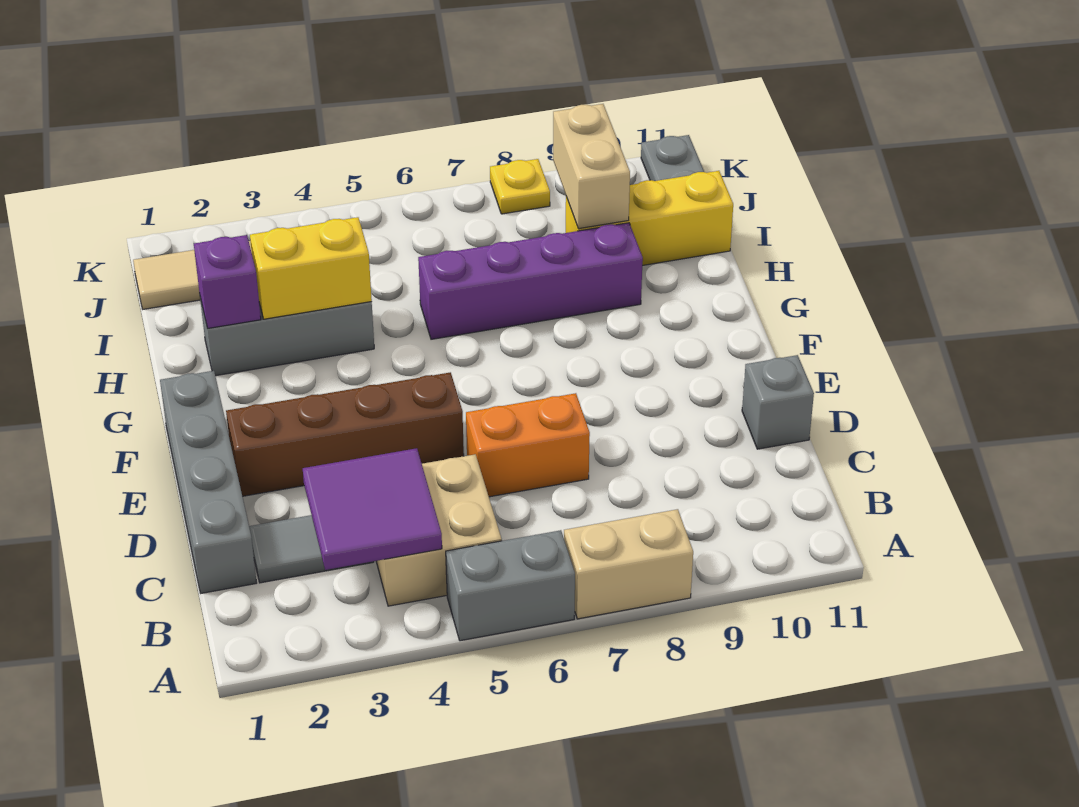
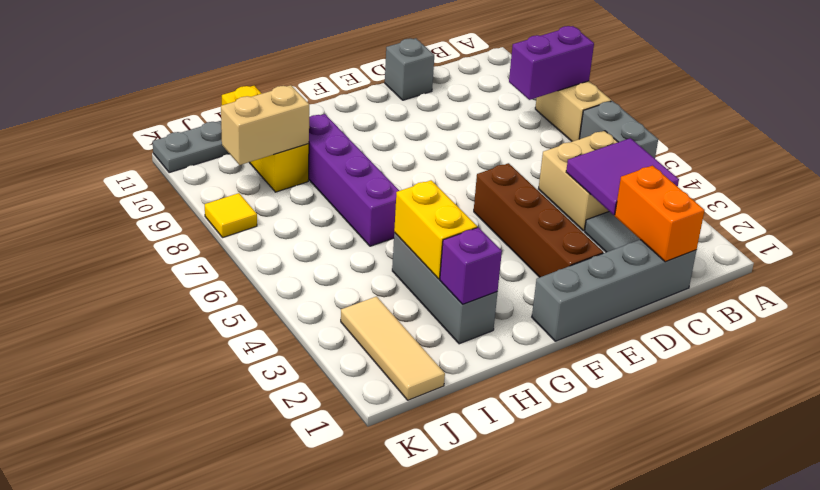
none -> purple brick A8:B8 level 2
orange brick D6:D7 level 1 -> orange brick C1:C2 level 2
yellow plate K8 level 1 -> yellow tile K8 level 1

